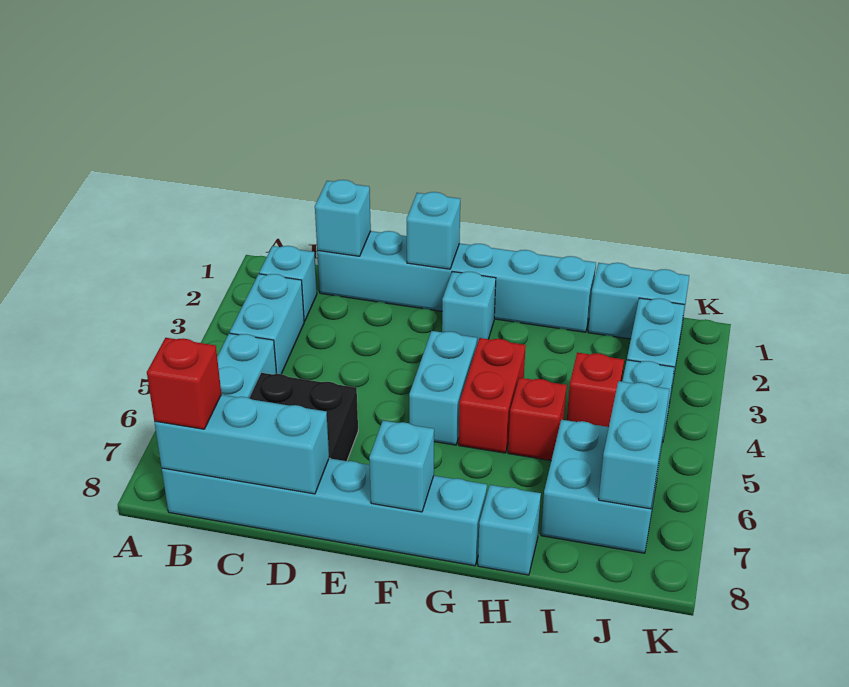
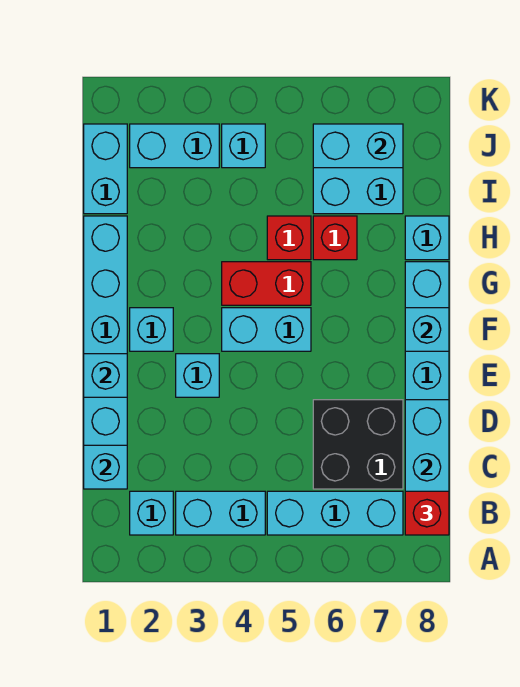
none -> cyan brick E3 level 1
red brick I4 level 1 -> red brick H6 level 1

